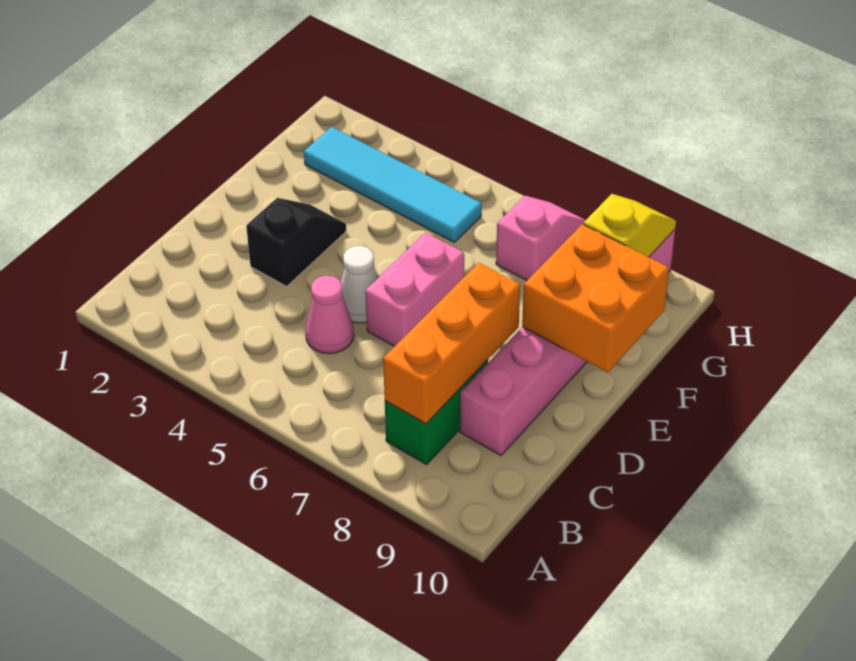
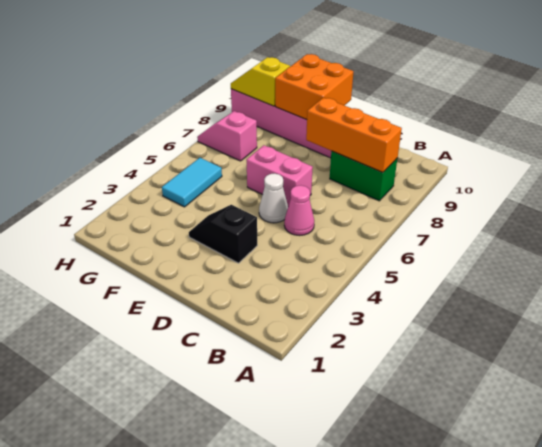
cyan tile G2:G5 level 1 -> cyan tile G4:G5 level 1

